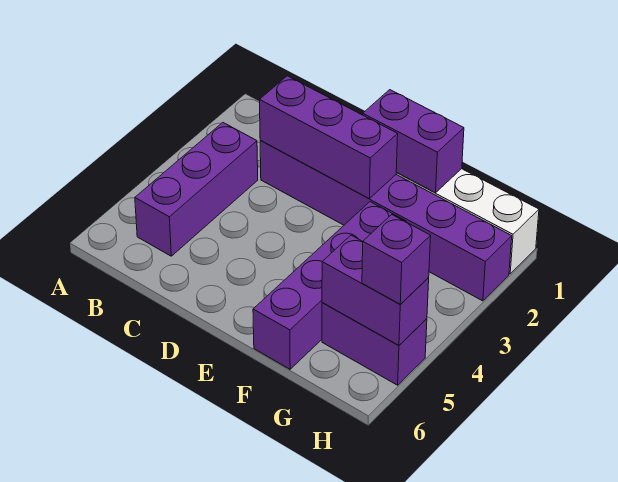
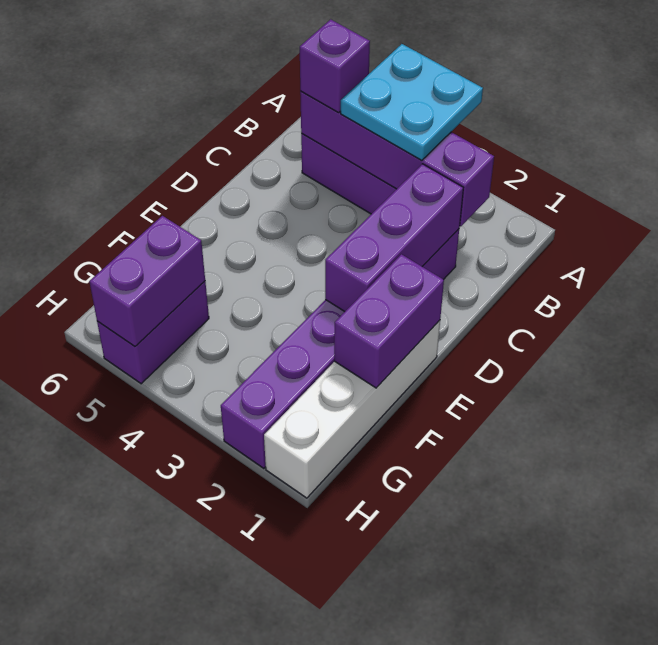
none -> cyan plate A3:B4 level 3
purple brick F3:F6 level 1 -> purple brick B2:B5 level 2
purple brick H5 level 3 -> purple brick B5 level 3

